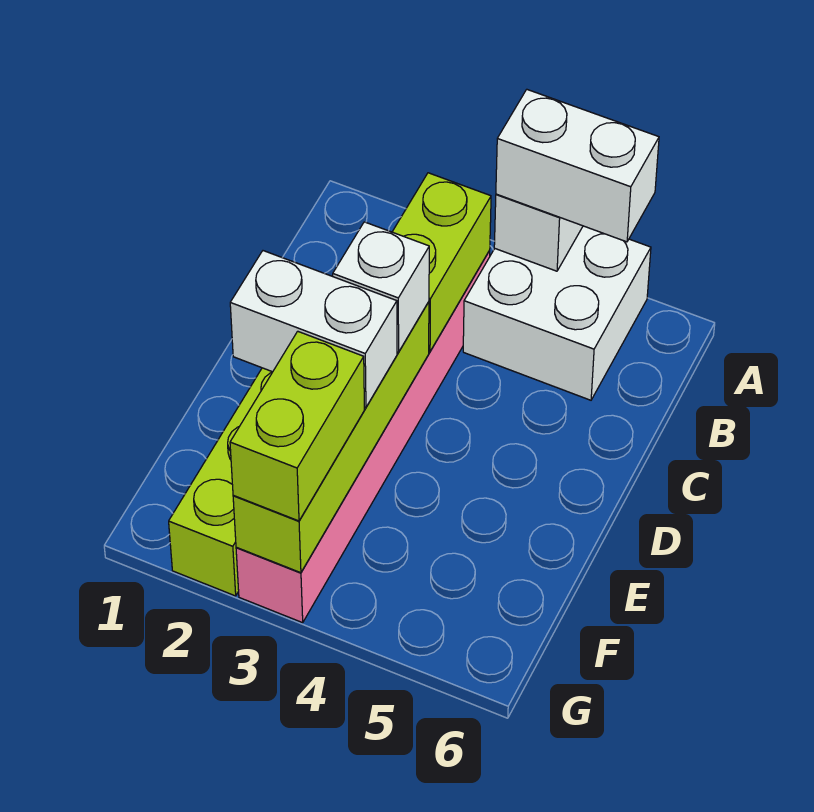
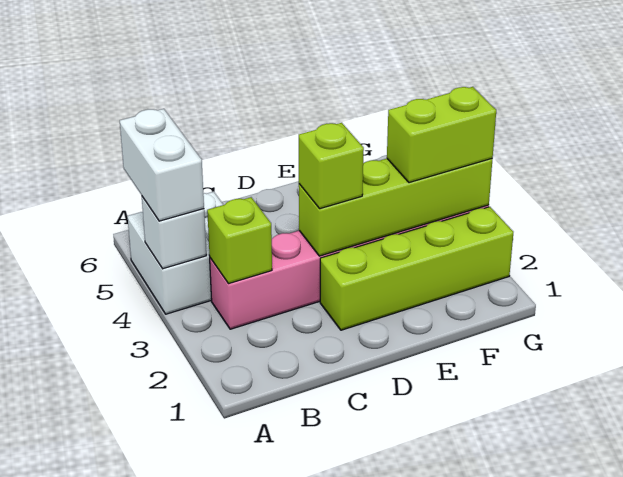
lime brick B3:C3 level 2 -> lime brick B3 level 2
white brick D3 level 3 -> lime brick D3 level 3
white brick E2:E3 level 3 -> none

